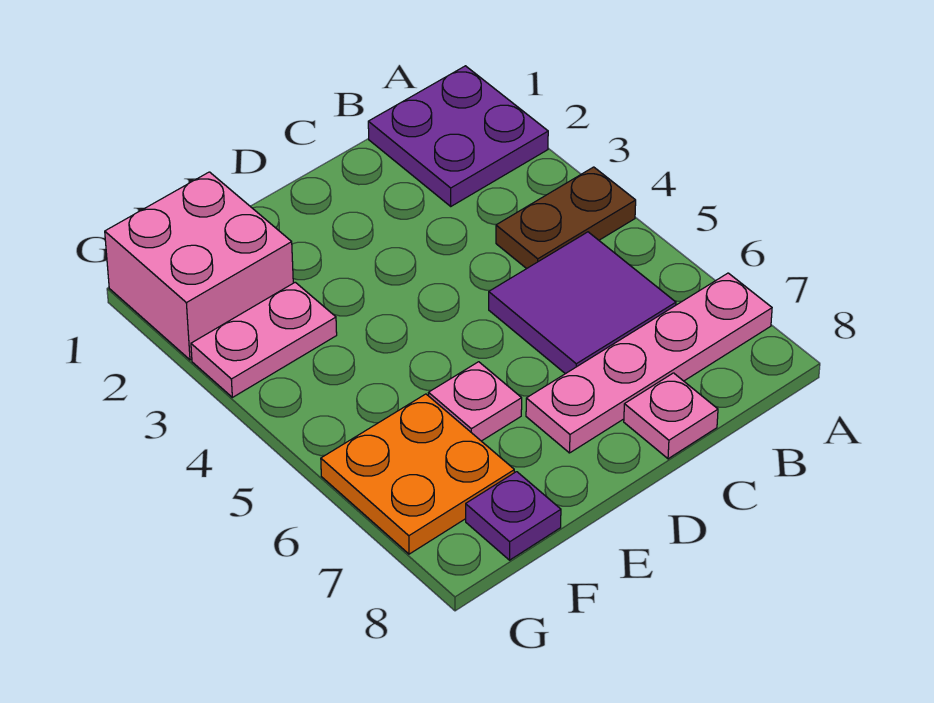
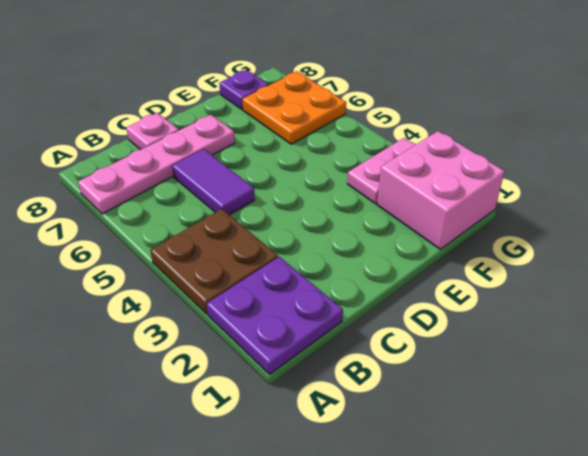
brown plate A4:B4 level 1 -> brown plate A3:B4 level 1
purple tile B5:C6 level 1 -> purple tile C5:C6 level 1
pink plate E6 level 1 -> none

